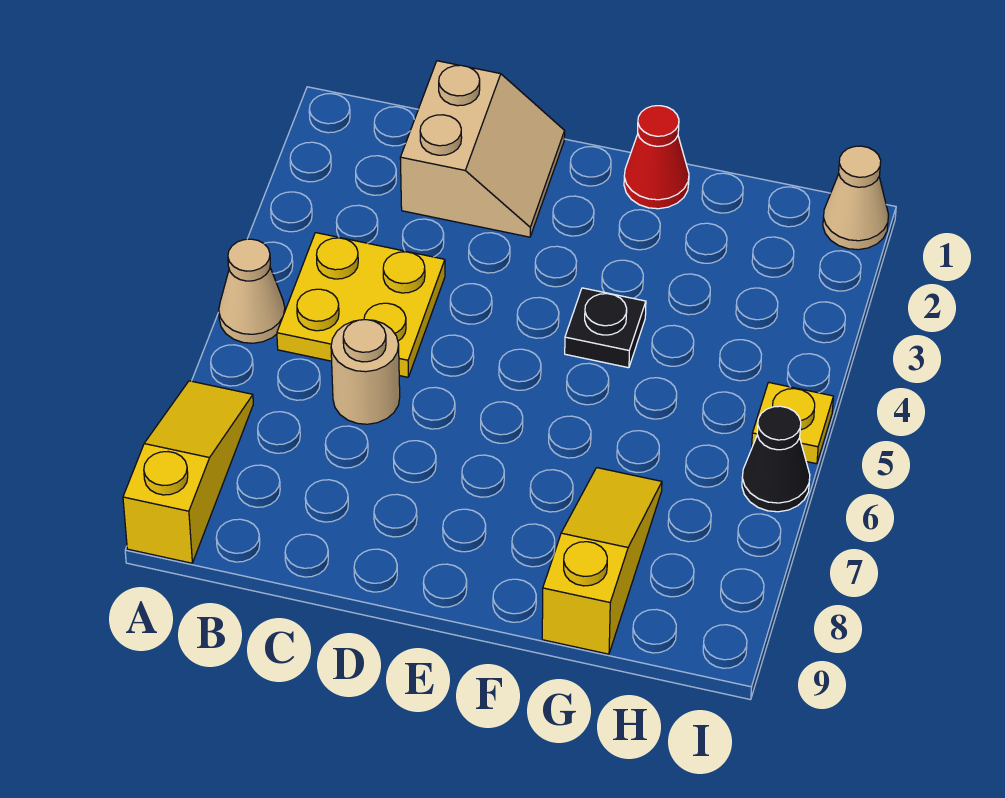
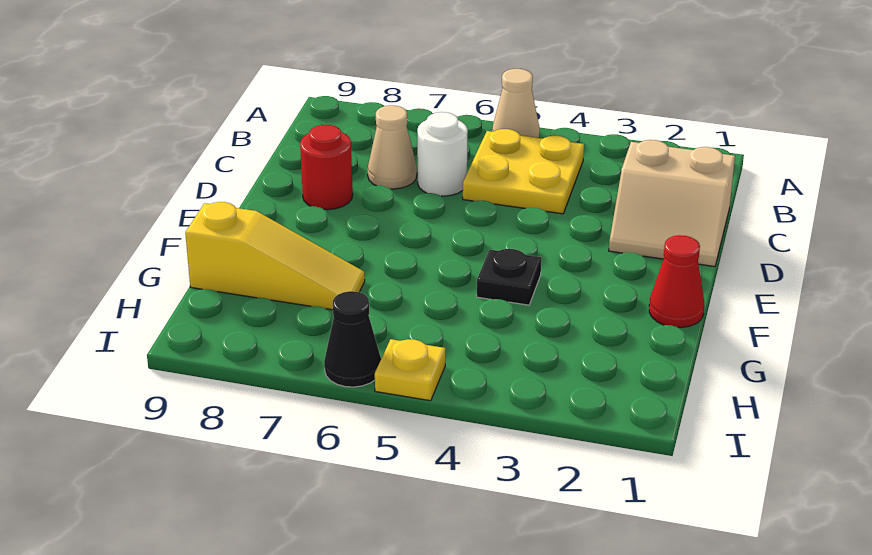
yellow slope A7:A9 level 1 top 9 -> none
tan round brick C6 level 1 -> white round brick C6 level 1
none -> red round brick D8 level 1
tan cone I1 level 1 -> tan cone C7 level 1

